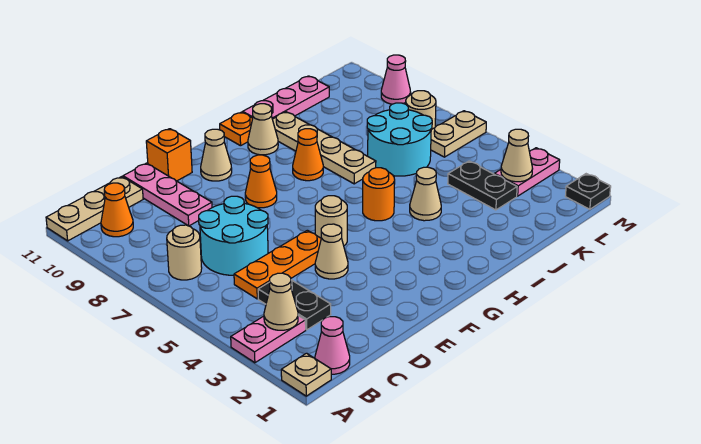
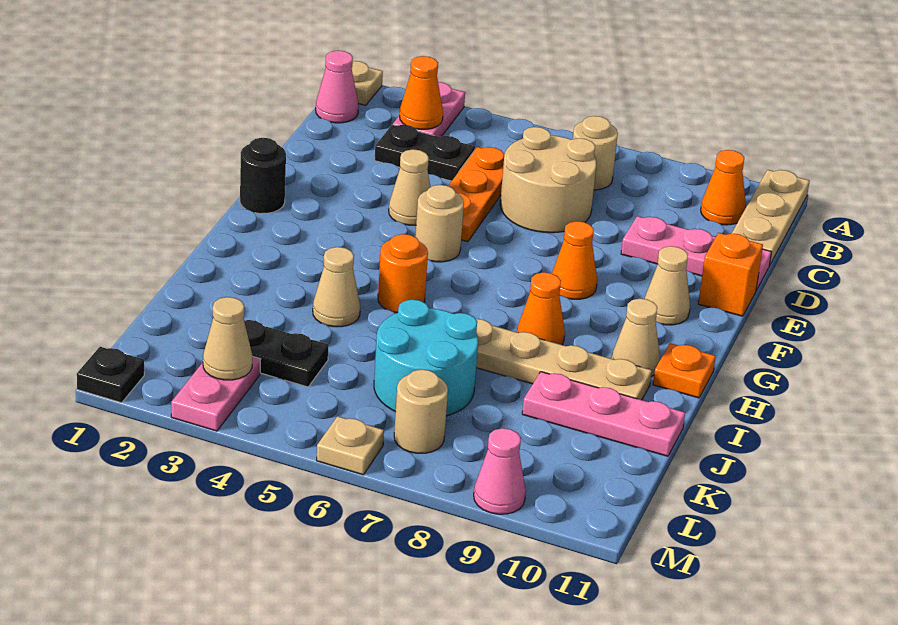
tan cone B3 level 2 -> orange cone B3 level 2
cyan round brick C6:D7 level 1 -> tan round brick C6:D7 level 1
none -> black round brick F1 level 1
pink plate I11:K11 level 1 -> pink plate J9:J11 level 1
tan plate L6:M6 level 1 -> tan plate M6 level 1

